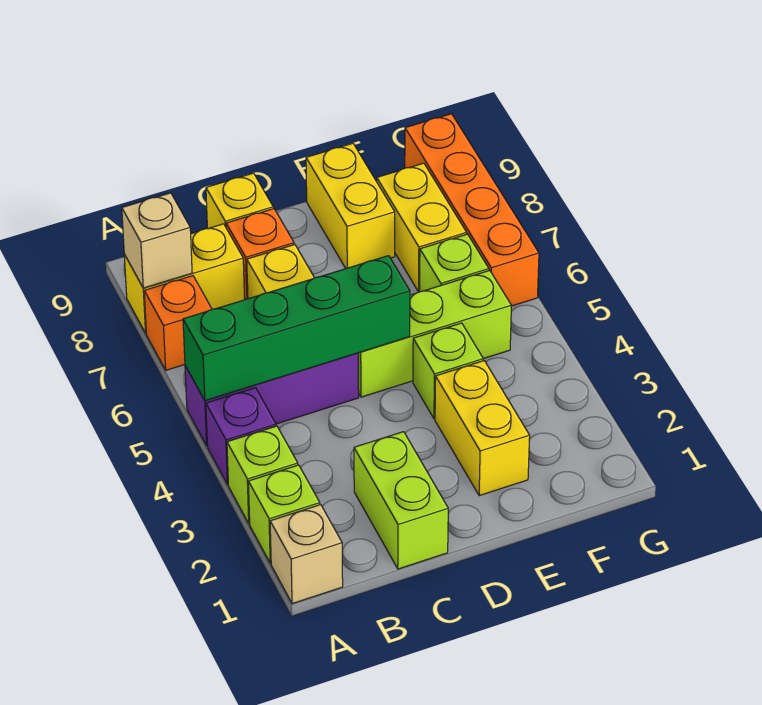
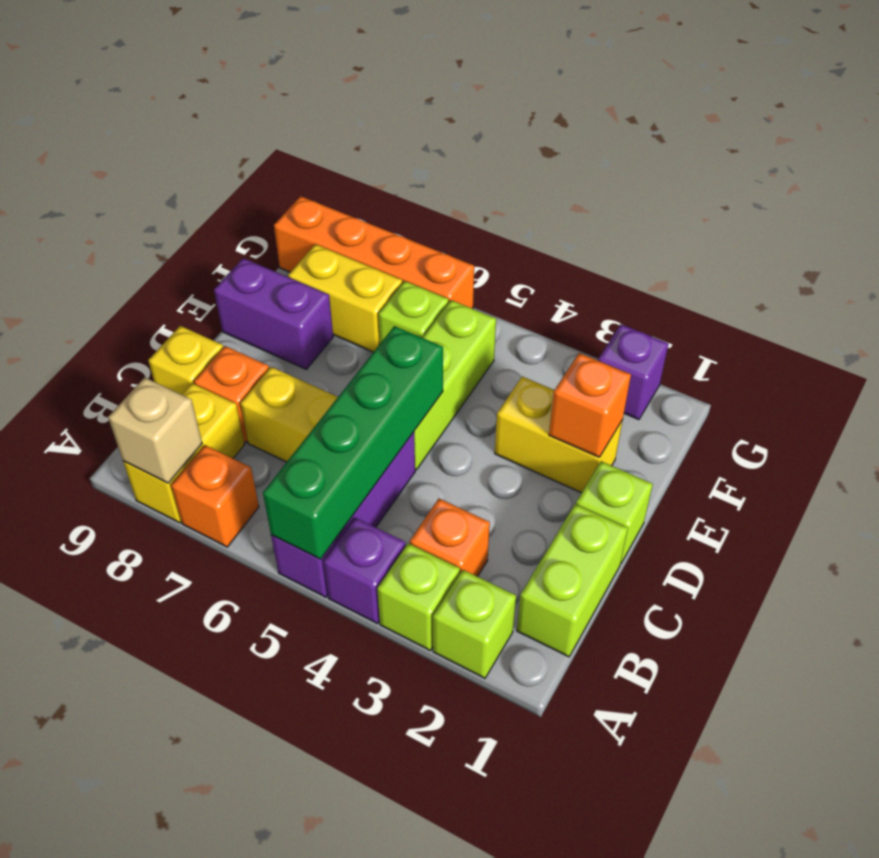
tan brick A1 level 1 -> none
none -> orange brick B3 level 1
lime brick C1:C2 level 1 -> lime brick B1:C1 level 1
none -> orange brick E2 level 2
lime brick E4 level 1 -> lime brick D1 level 1
yellow brick E8:E9 level 1 -> purple brick E8:E9 level 1
none -> purple brick G2 level 1

